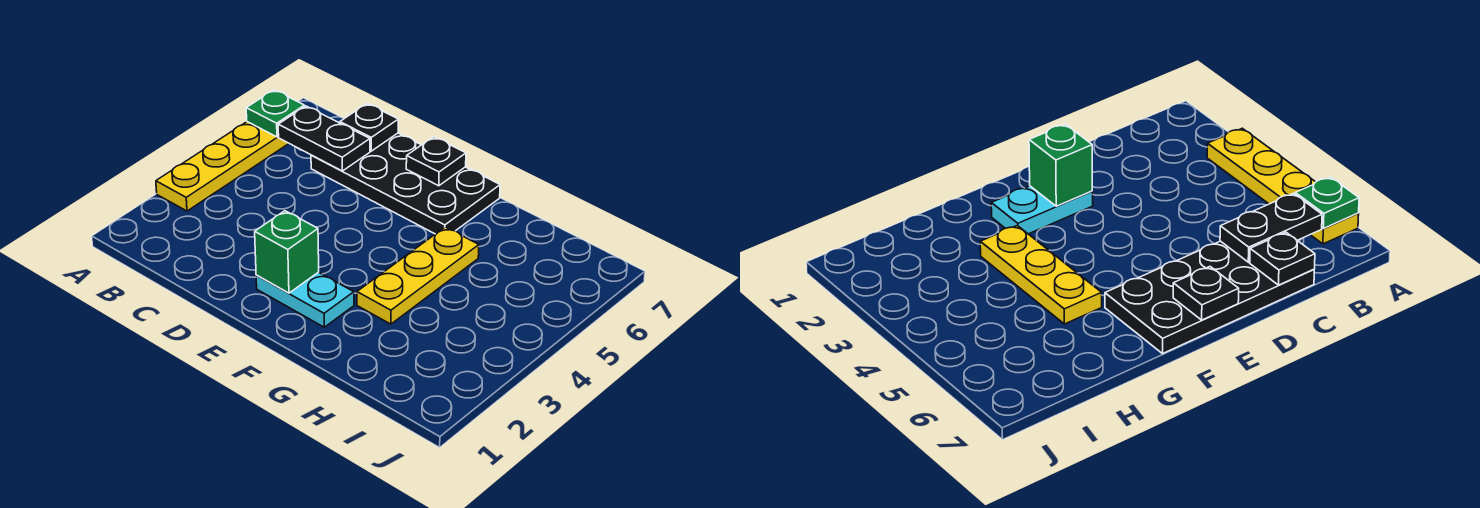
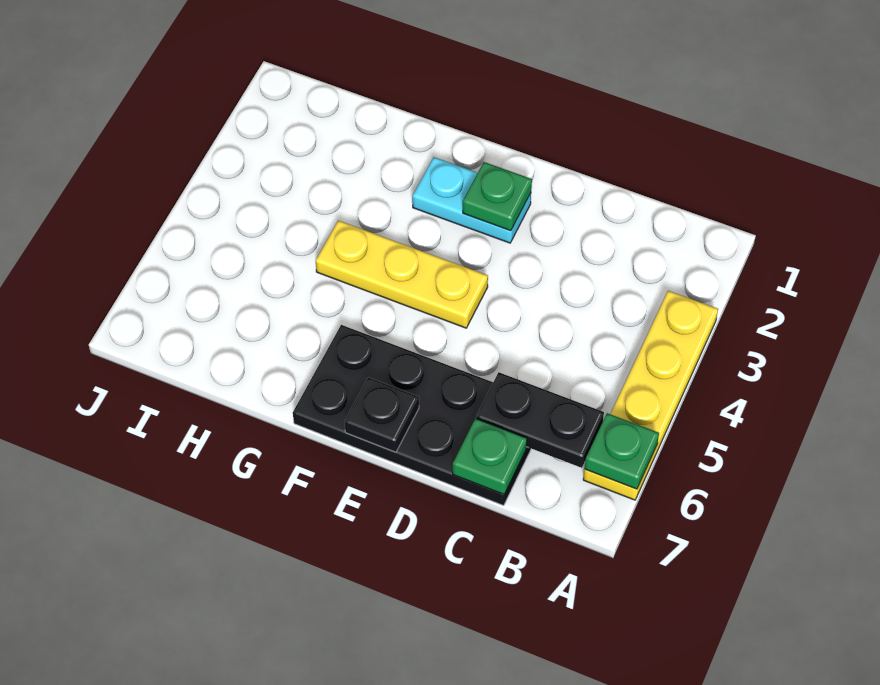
black plate C7 level 2 -> green plate C7 level 2
green brick E2 level 2 -> green plate E2 level 2
yellow plate G3:G5 level 1 -> yellow plate E4:G4 level 1

